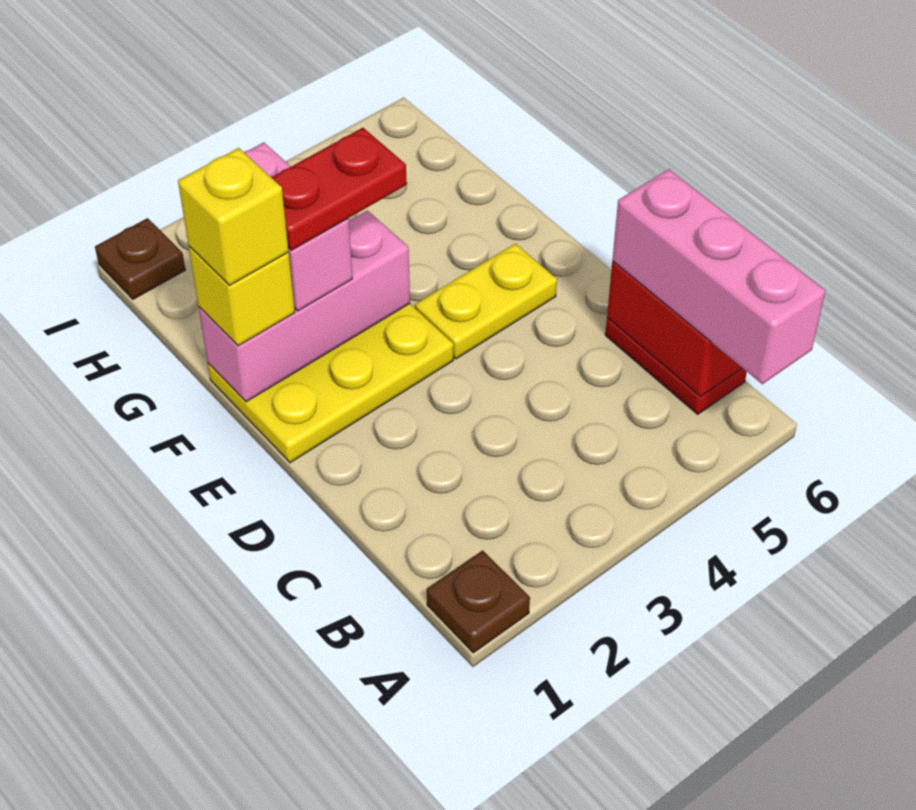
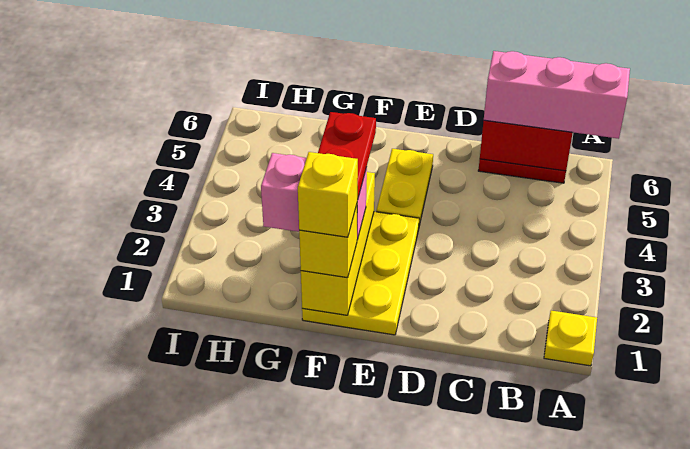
brown plate A1 level 1 -> yellow plate A1 level 1
pink brick F1:F3 level 2 -> yellow brick F1:F3 level 2
brown plate I1 level 1 -> none

